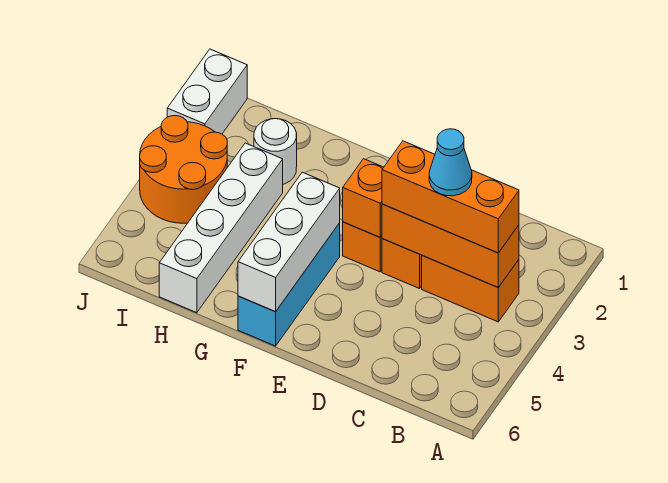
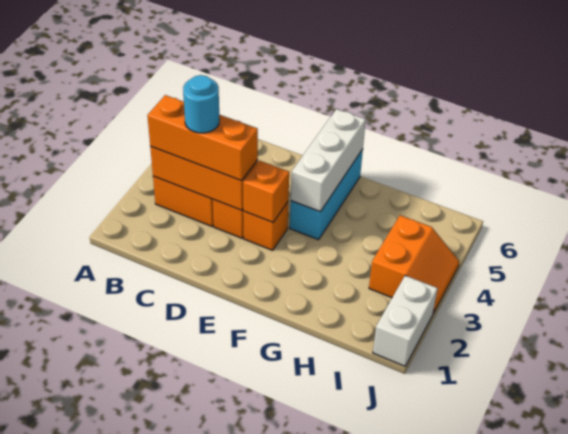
cyan cone C3 level 4 -> cyan round brick C3 level 4
white round brick H2 level 1 -> none
white brick H3:H6 level 1 -> none
orange round brick I3:J4 level 1 -> orange slope I3:J4 level 1 top I

